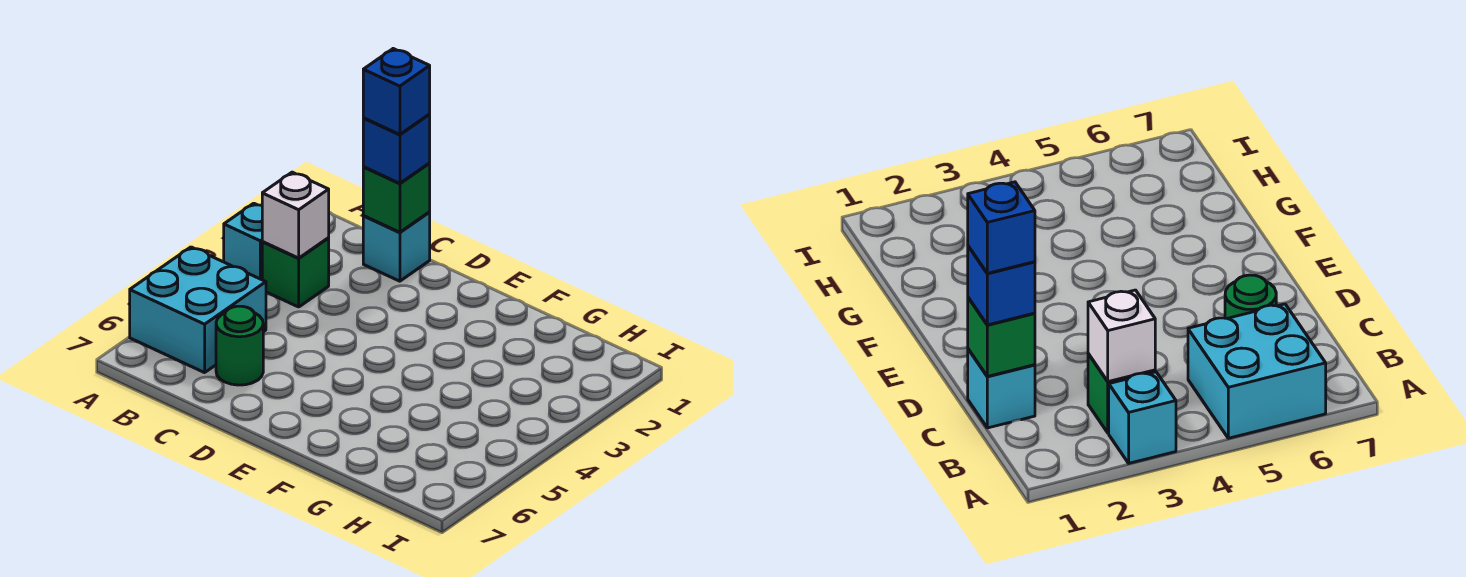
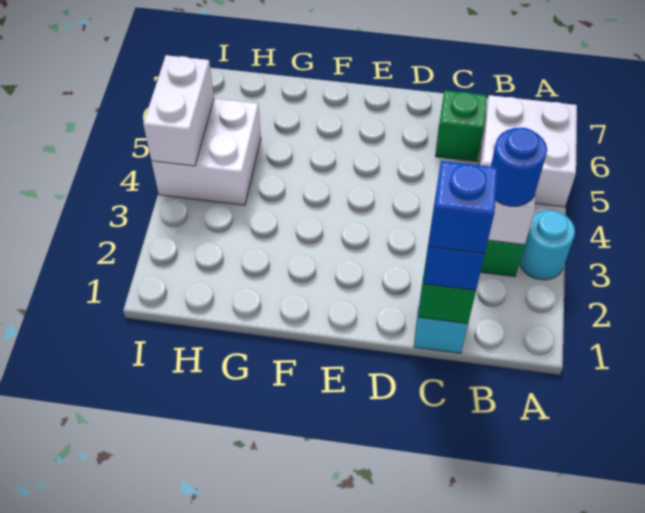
cyan brick A3 level 1 -> cyan round brick A3 level 1
cyan brick A5:B6 level 1 -> white brick A5:B6 level 1
none -> blue round brick B3 level 3
green round brick C6 level 1 -> green brick C6 level 1
none -> white brick H4:I5 level 1
none -> white brick I4:I5 level 2

